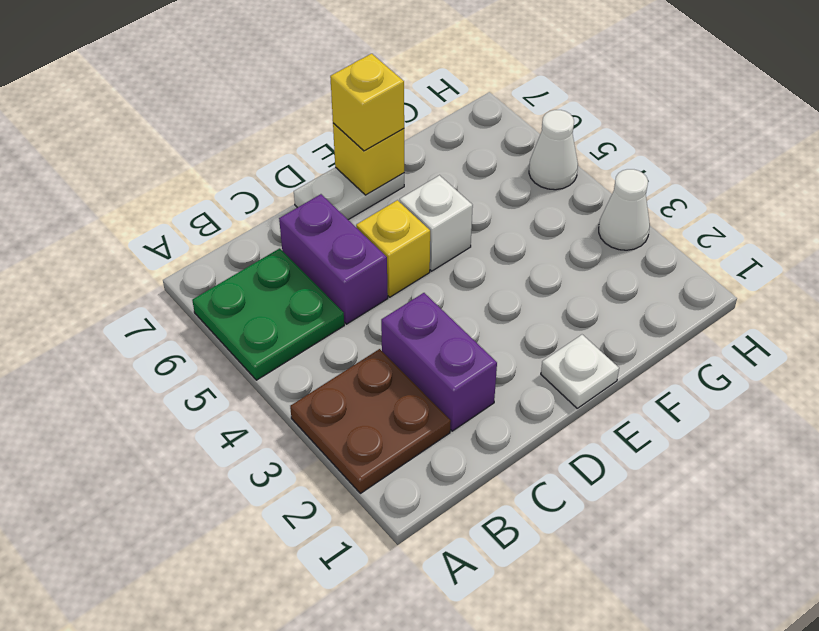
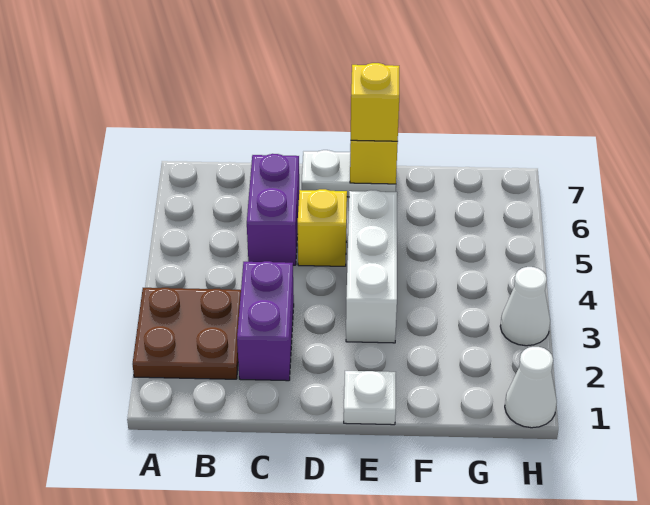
green plate A5:B6 level 1 -> none
white brick E5 level 1 -> white brick E3:E5 level 1
white cone H5 level 1 -> white cone H1 level 1

